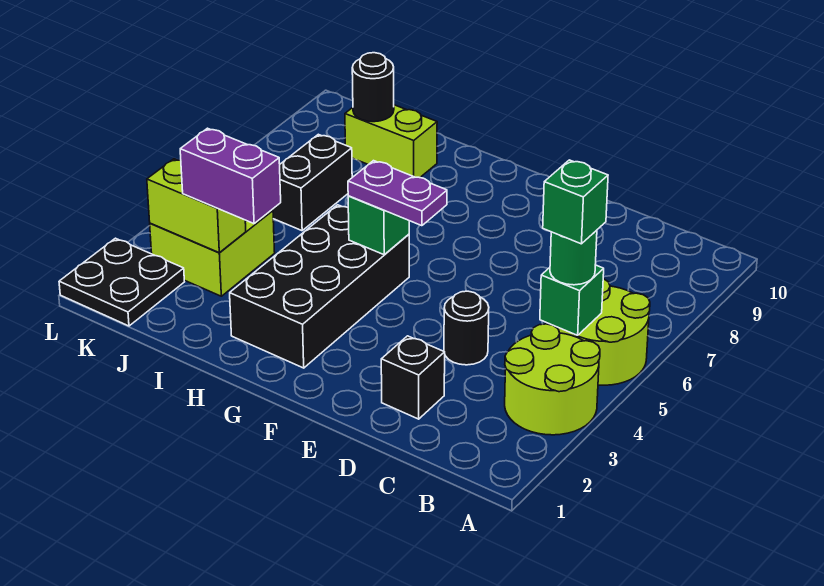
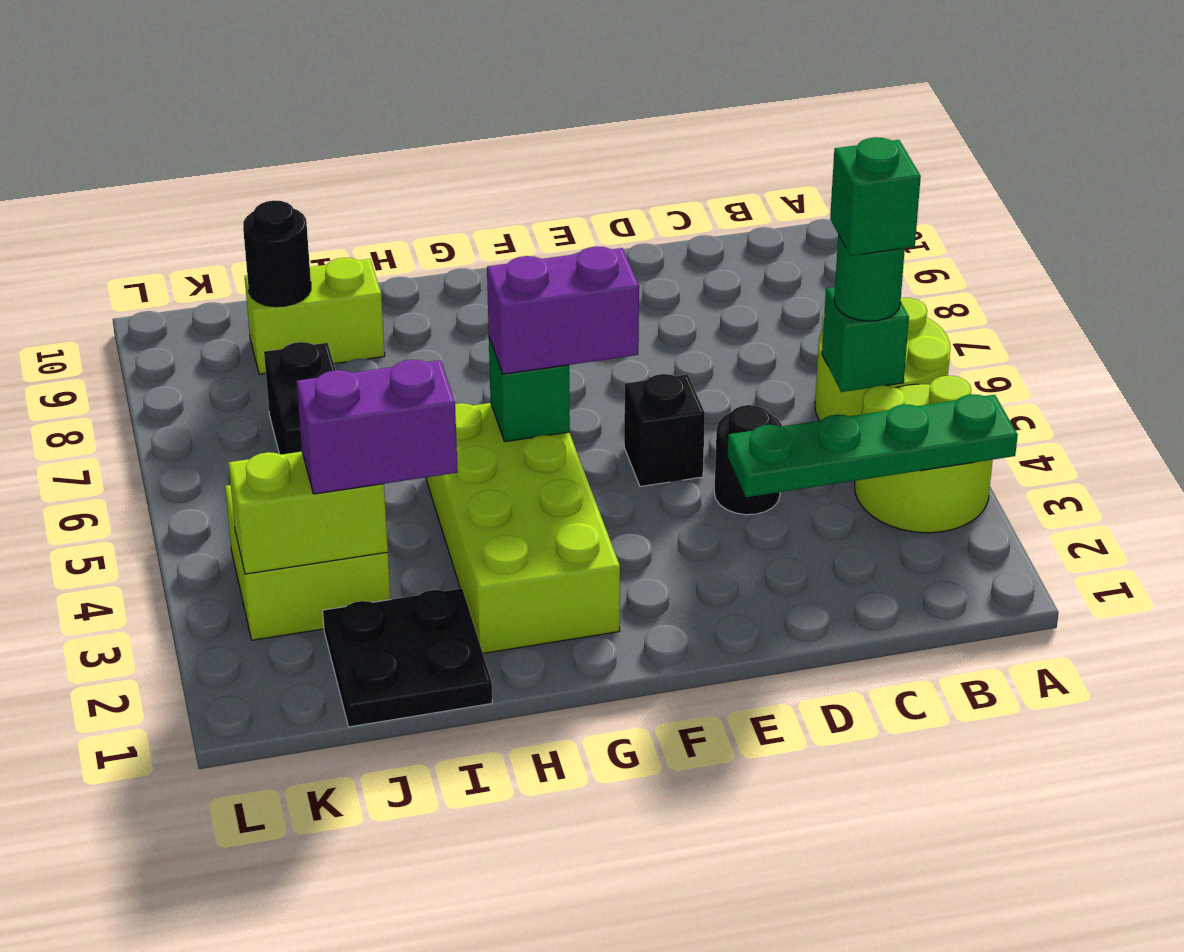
none -> green plate A3:D3 level 2
black brick D2 level 1 -> black brick E5 level 1
purple plate F5:G5 level 3 -> purple brick F5:G5 level 3
black brick G2:H5 level 1 -> lime brick G2:H5 level 1
black plate K1:L2 level 1 -> black plate I1:J2 level 1

